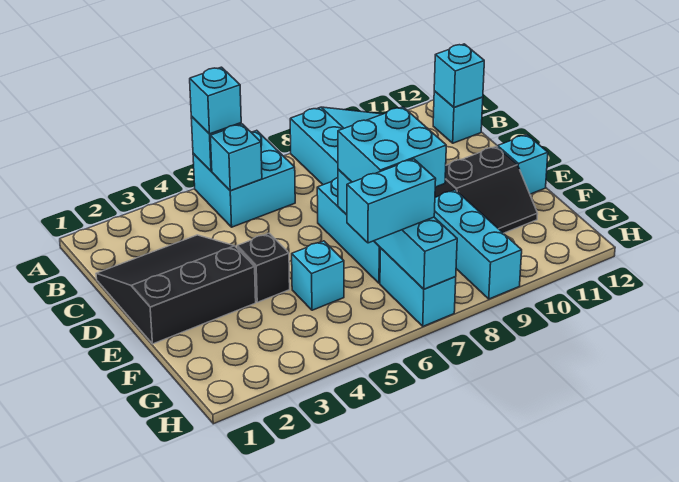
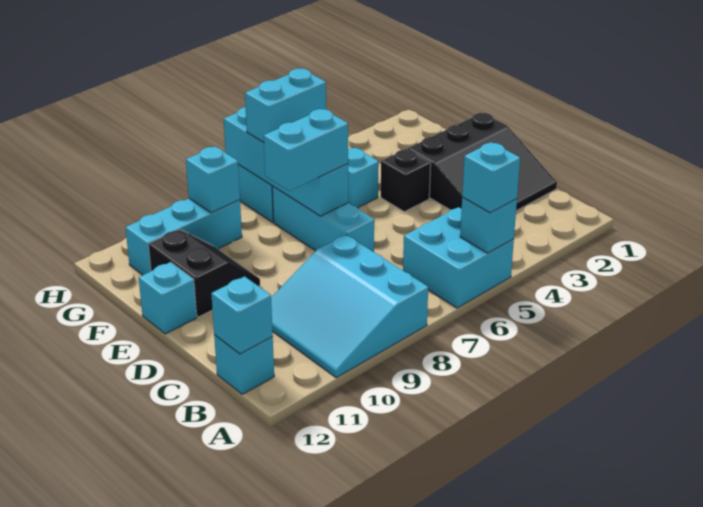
cyan brick B5 level 2 -> cyan brick G9 level 2
cyan brick E7:F8 level 3 -> cyan brick E7:E8 level 3
black slope E10:F11 level 1 top E -> black slope E10:F11 level 1 top 11
cyan brick F9:H9 level 1 -> cyan brick G9:G11 level 1

